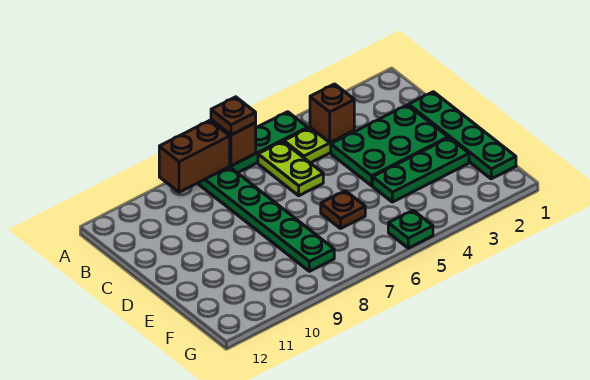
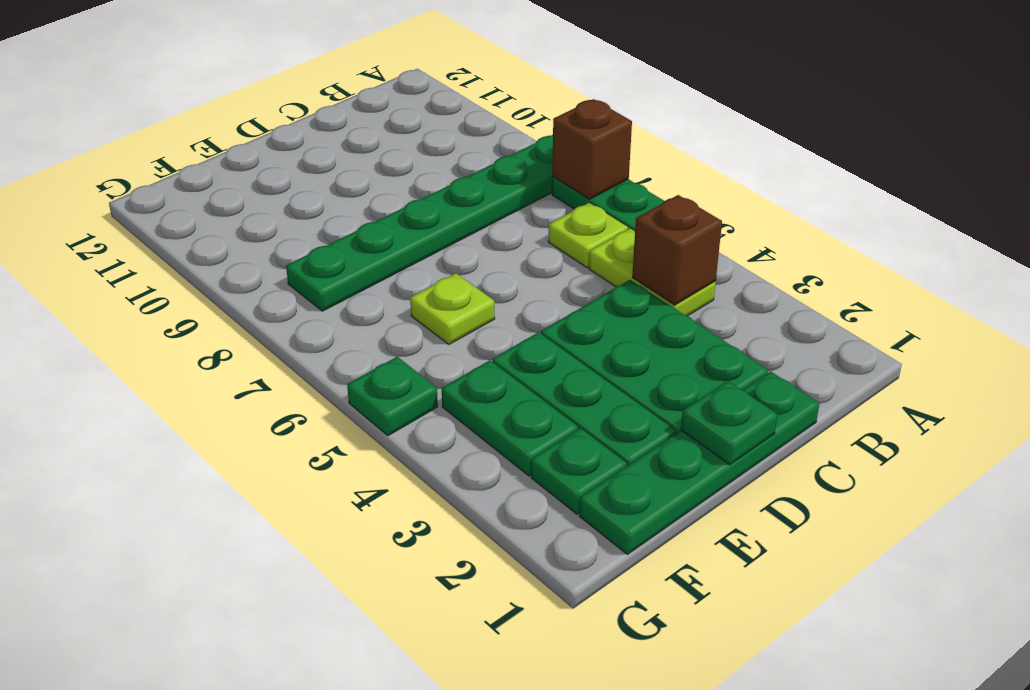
brown plate A7 level 3 -> none
brown brick A8:A9 level 2 -> none
lime plate B6:C6 level 1 -> lime plate B6 level 1
none -> green plate D1 level 2
brown plate E6 level 1 -> lime plate E6 level 1
none -> green plate F2 level 1
none -> green plate F3:F4 level 1

